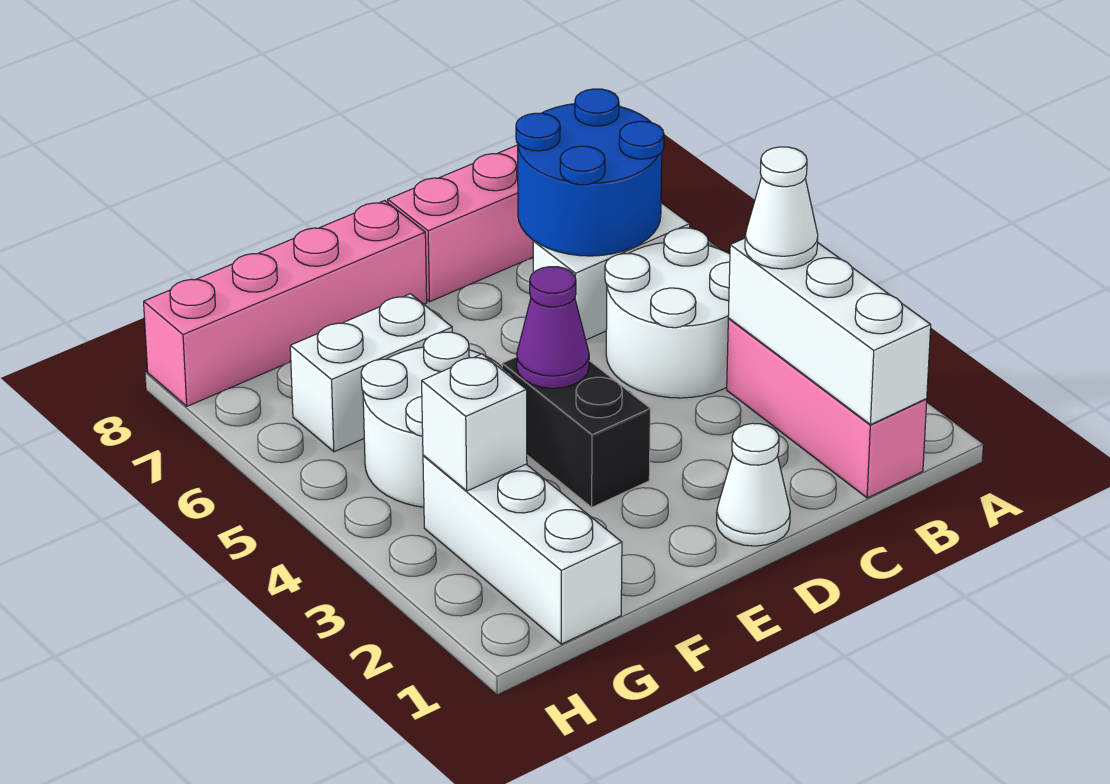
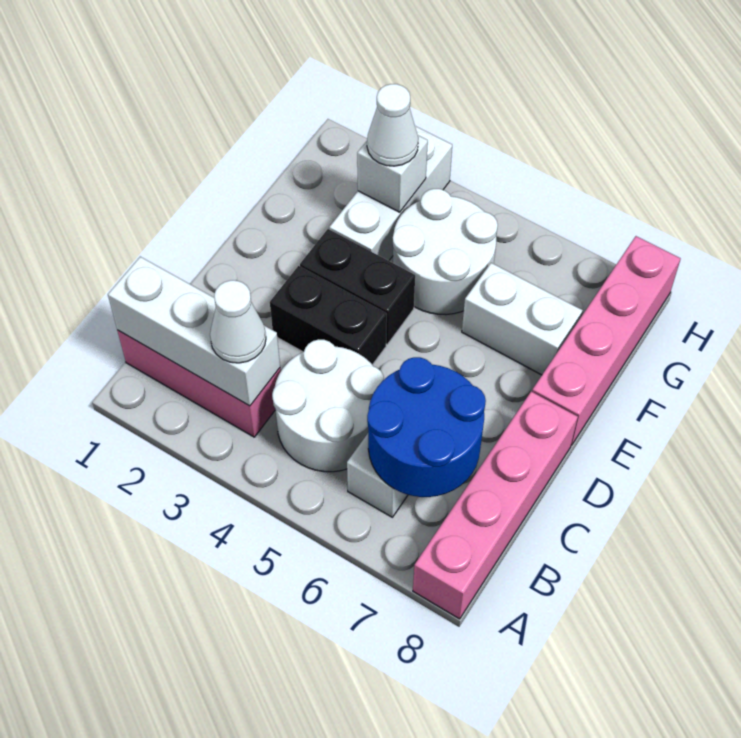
white cone D1 level 1 -> white cone G3 level 3
none -> black brick D3:D4 level 1
purple cone E4 level 2 -> none
white brick F6:G6 level 1 -> white brick F6:F7 level 1
white brick G1:G3 level 1 -> white brick F3:H3 level 1

